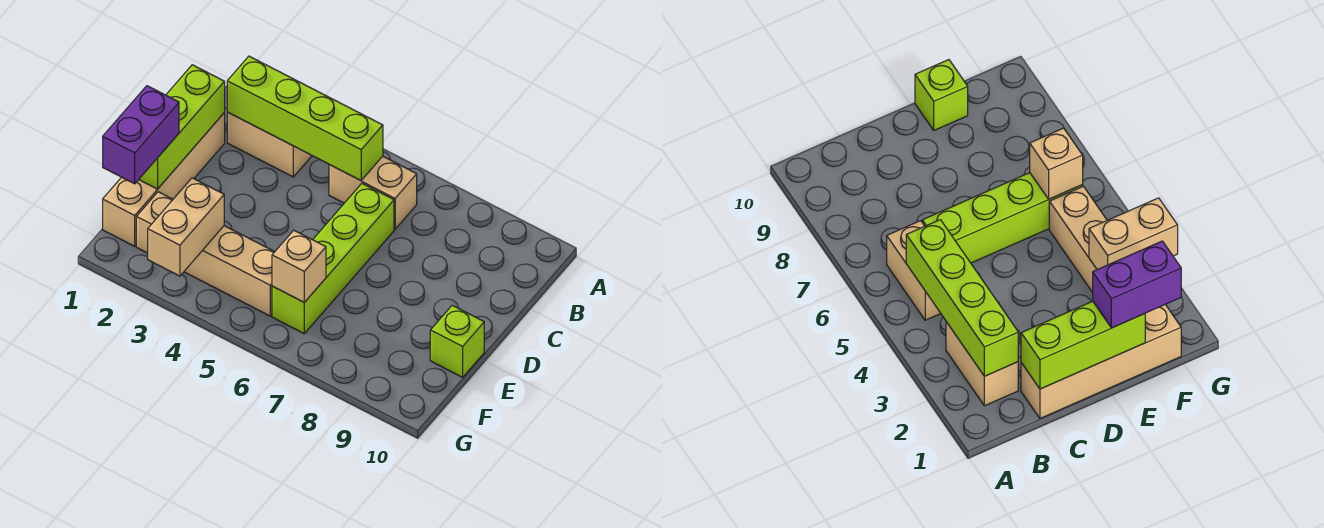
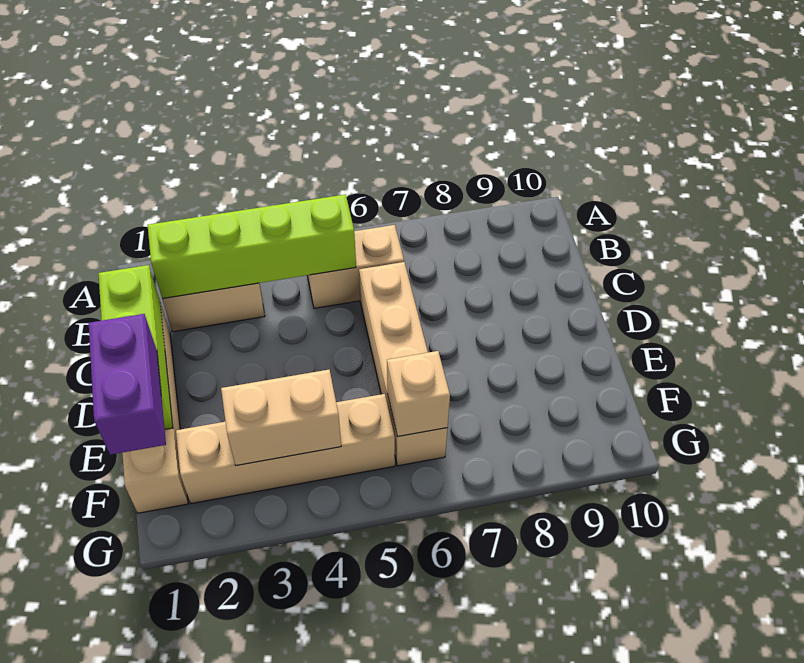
lime brick C6:F6 level 1 -> tan brick C6:F6 level 1
lime brick E10 level 1 -> none
tan brick F3:G3 level 2 -> tan brick F3:F4 level 2

